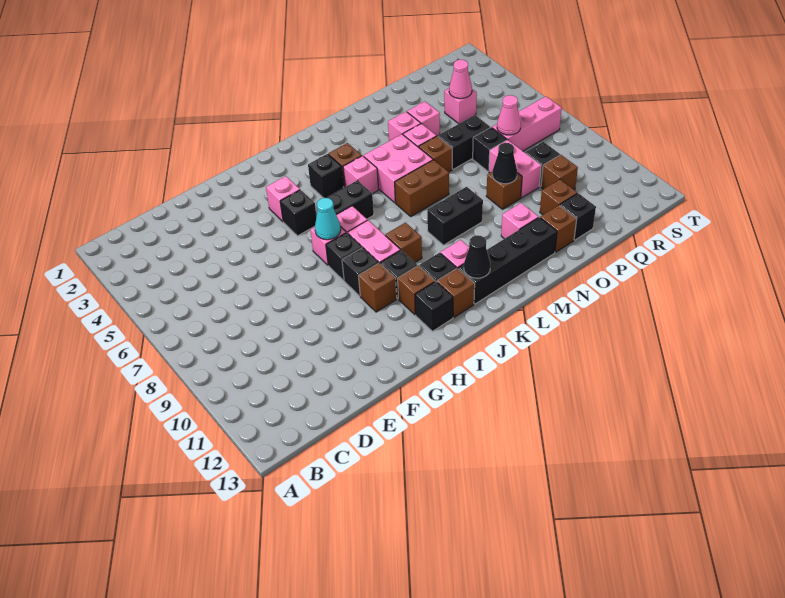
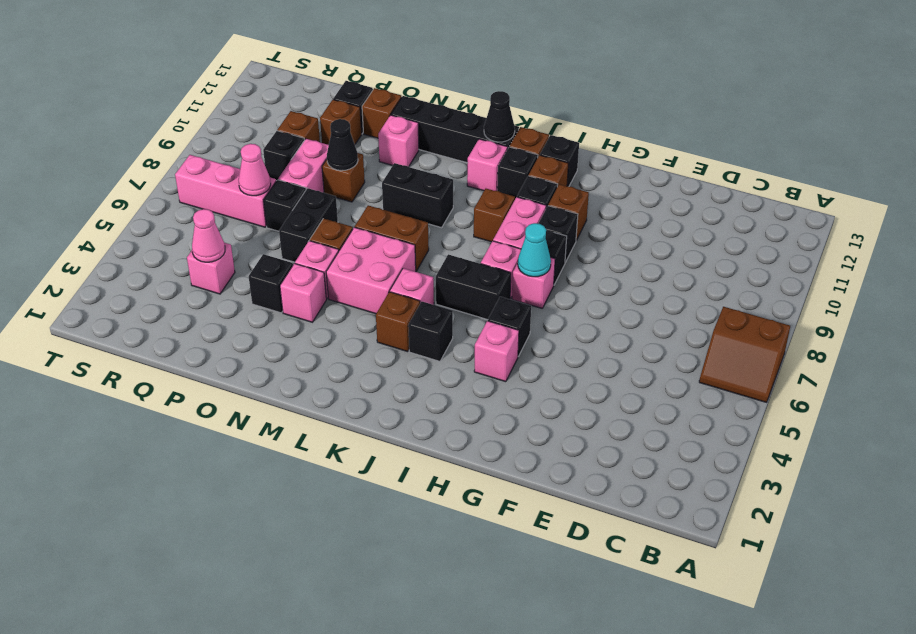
none -> brown slope A6:B7 level 1 top 7
pink brick O4 level 1 -> black brick O4 level 1
black brick O6:P6 level 1 -> black brick O6:O7 level 1

